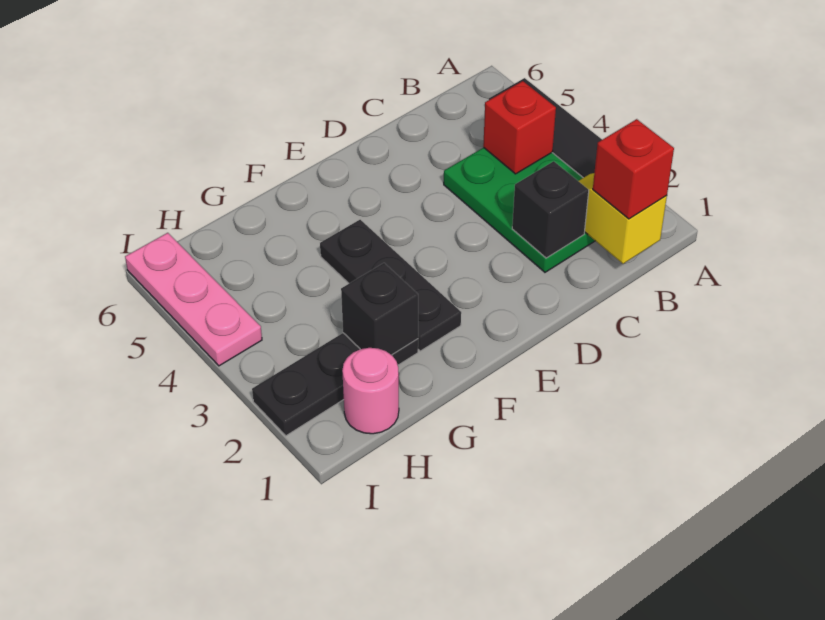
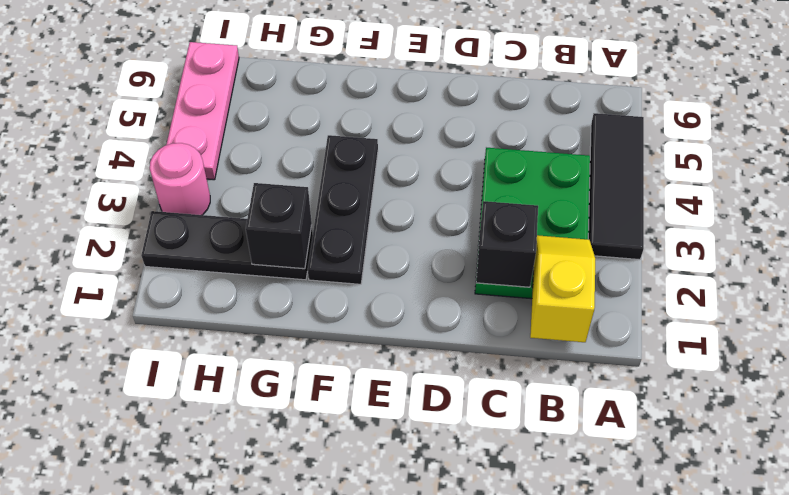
red brick B1 level 3 -> none
red brick B4 level 2 -> none
pink round brick H1 level 1 -> pink round brick I3 level 1

